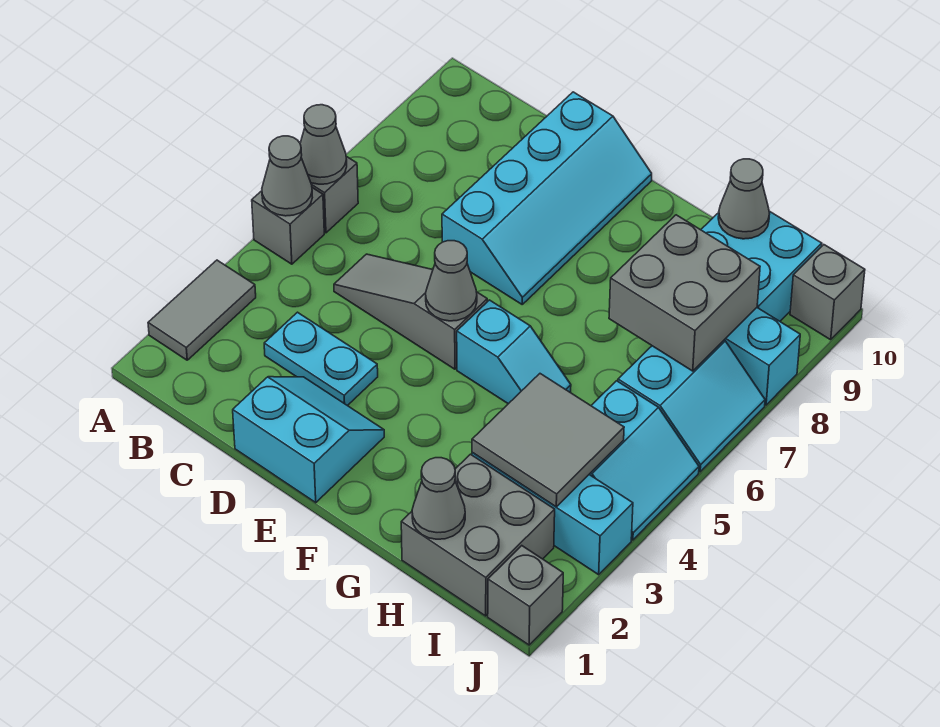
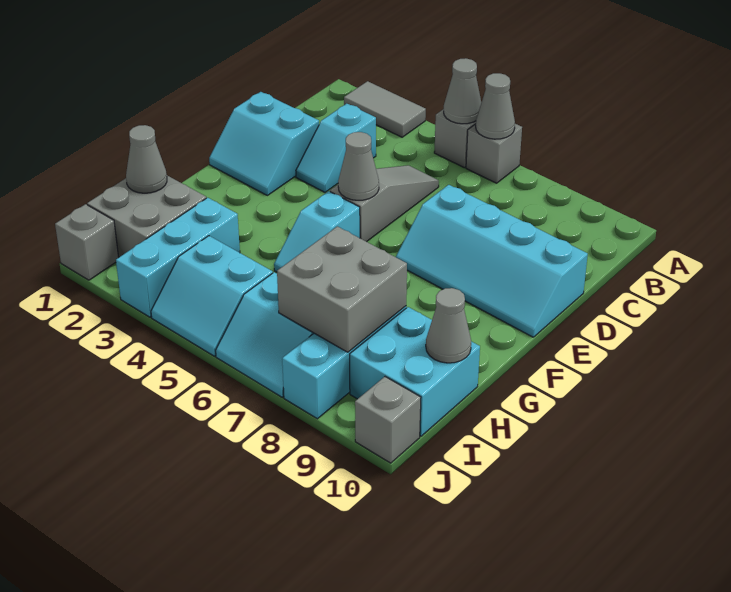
cyan plate C3:D3 level 1 -> cyan slope C3:D3 level 1 top C
cyan slope D1:E2 level 1 top 1 -> cyan slope D1:E2 level 1 top D
grey tile H3:I4 level 2 -> none

